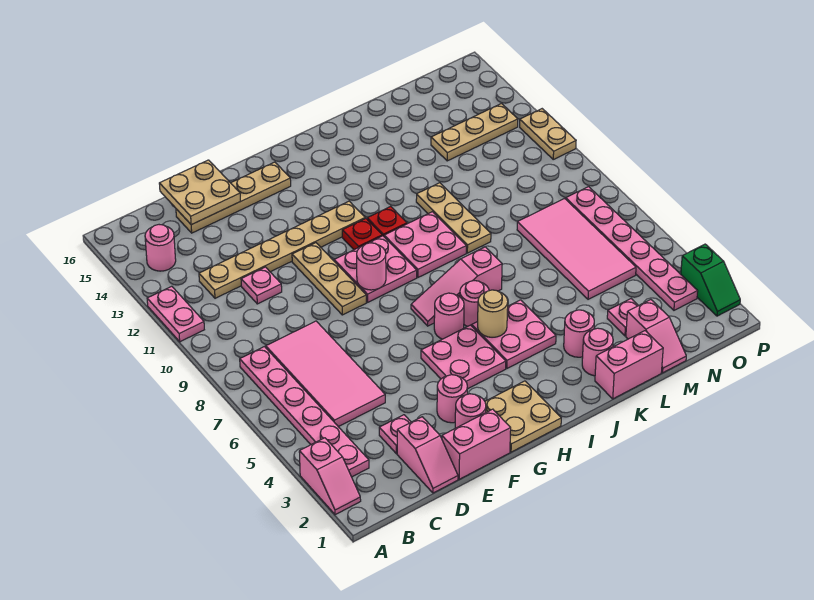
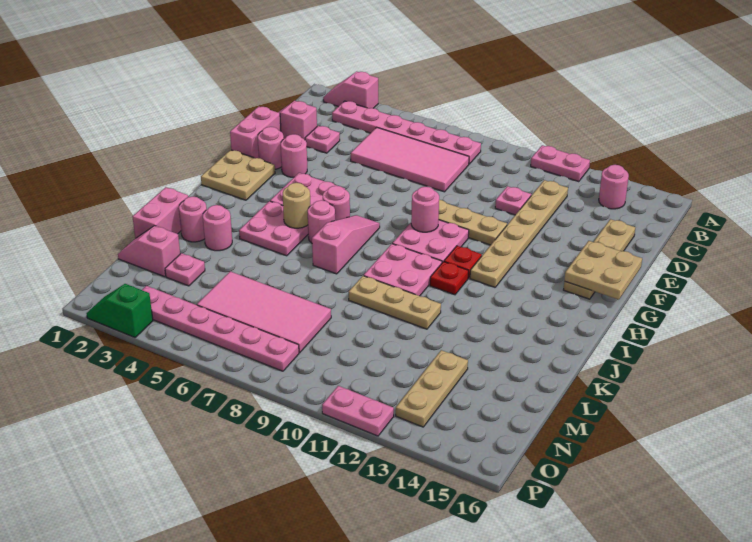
tan plate D15:E16 level 2 -> tan plate F15:G16 level 2
tan plate P11:P12 level 1 -> pink plate P11:P12 level 1

